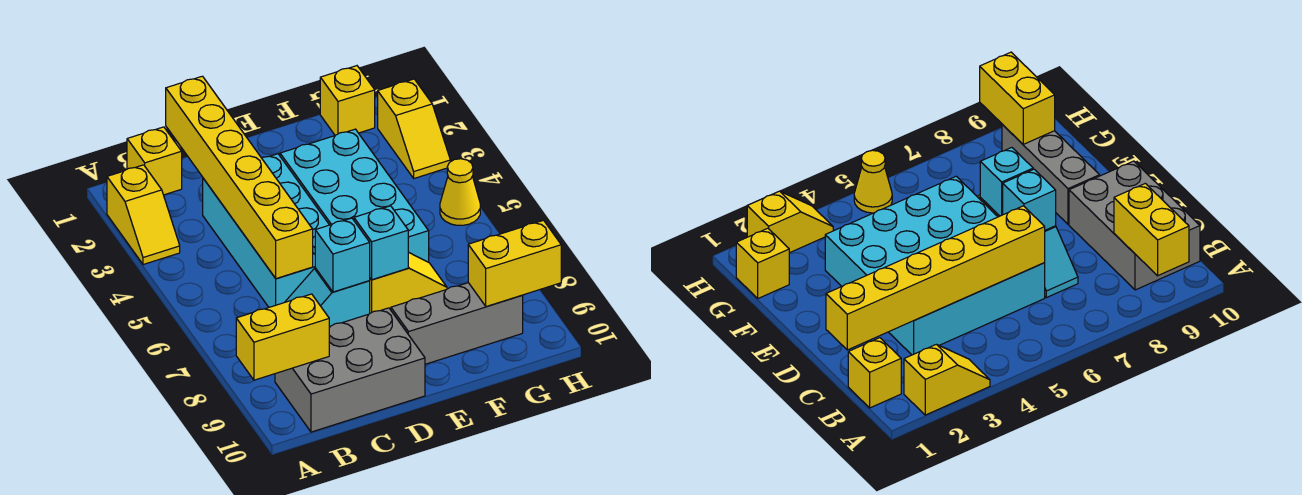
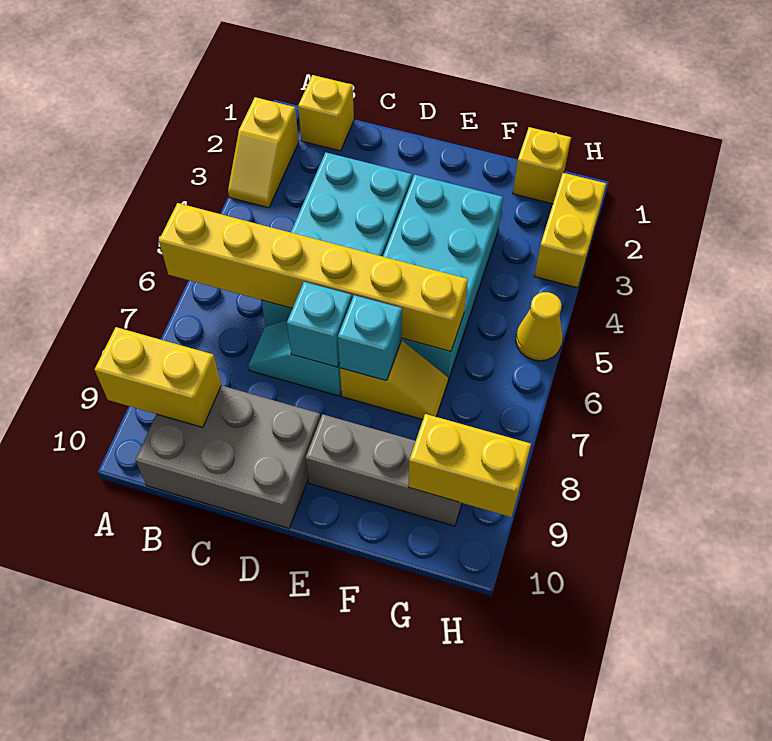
yellow brick C1:C6 level 2 -> yellow brick A6:F6 level 2
yellow slope H2:H3 level 1 top 2 -> yellow brick H2:H3 level 1

